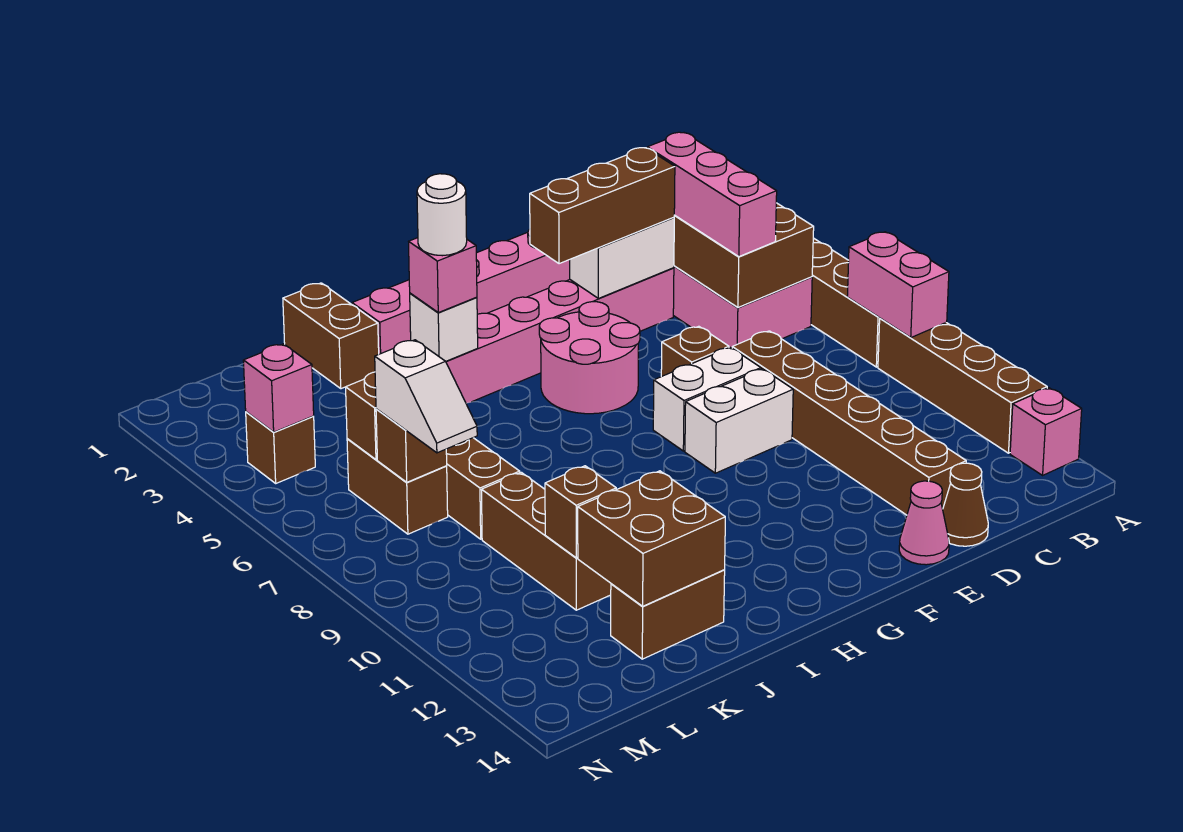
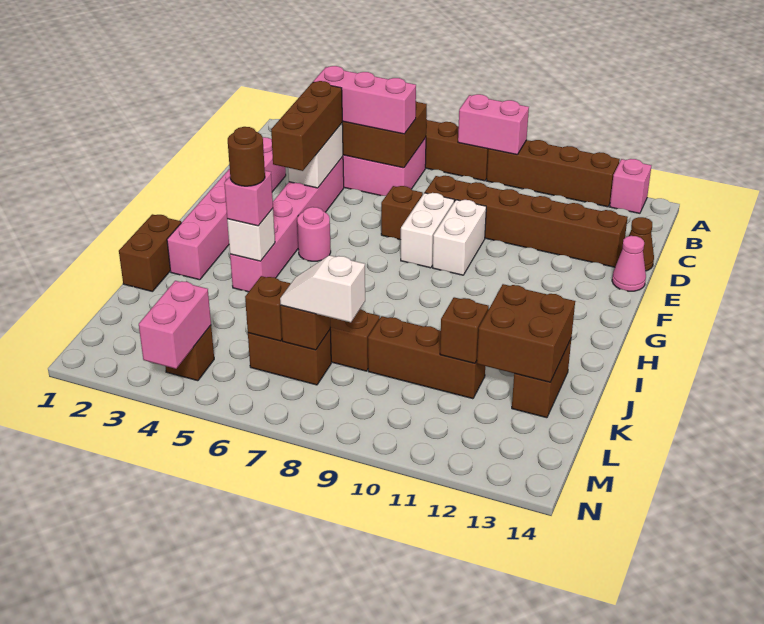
pink round brick F5:G6 level 1 -> pink round brick G5 level 1
white round brick I4 level 4 -> brown round brick I4 level 4
brown brick J1:J2 level 1 -> brown brick I1:J1 level 1
white slope L7:L8 level 3 top 7 -> white slope L7:L8 level 3 top 8
pink brick M4 level 2 -> pink brick M4:N4 level 2

